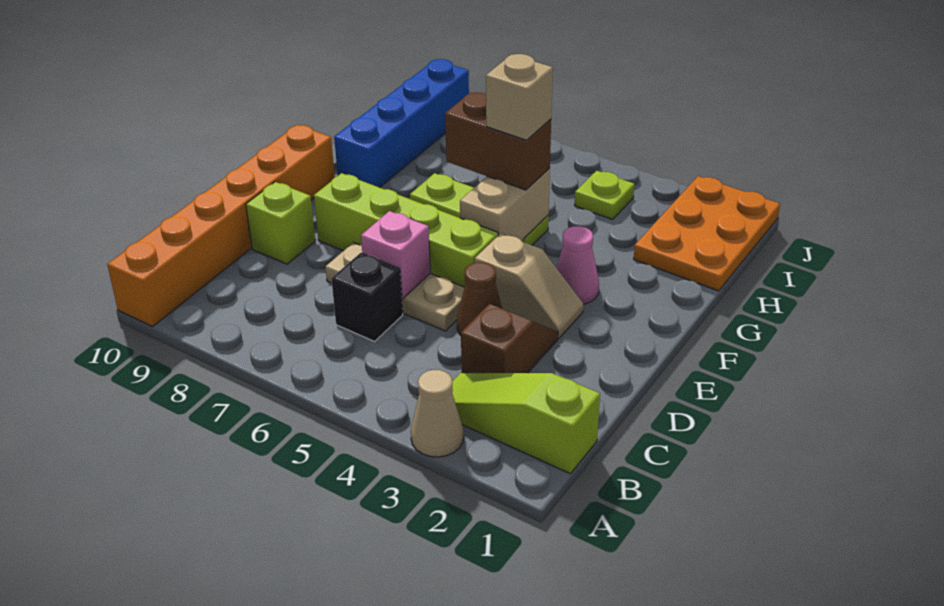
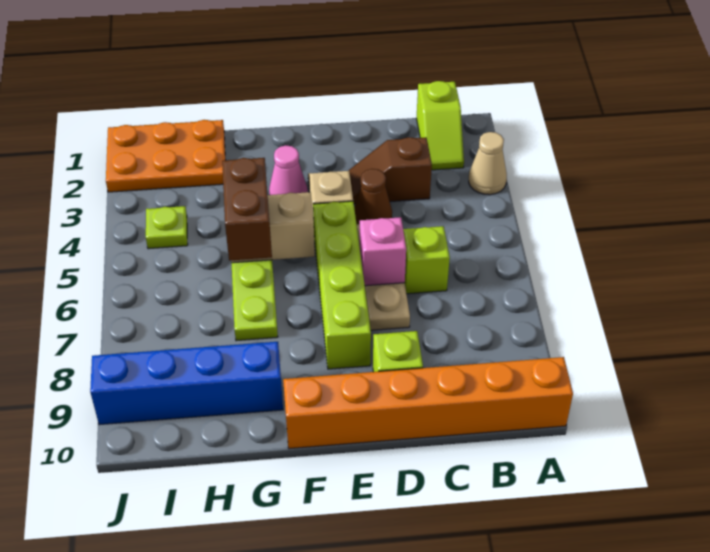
lime slope B1:B3 level 1 top 1 -> lime slope B1:B2 level 1 top 1
black brick C6 level 1 -> lime brick C6 level 1
tan brick G5 level 4 -> none

